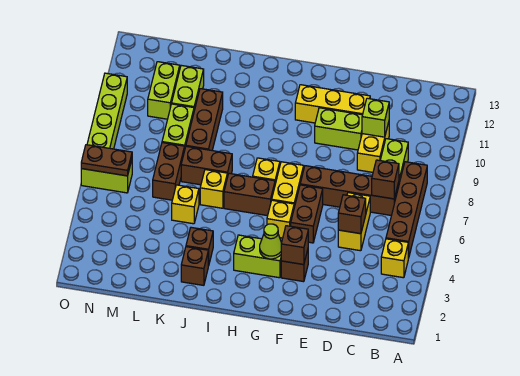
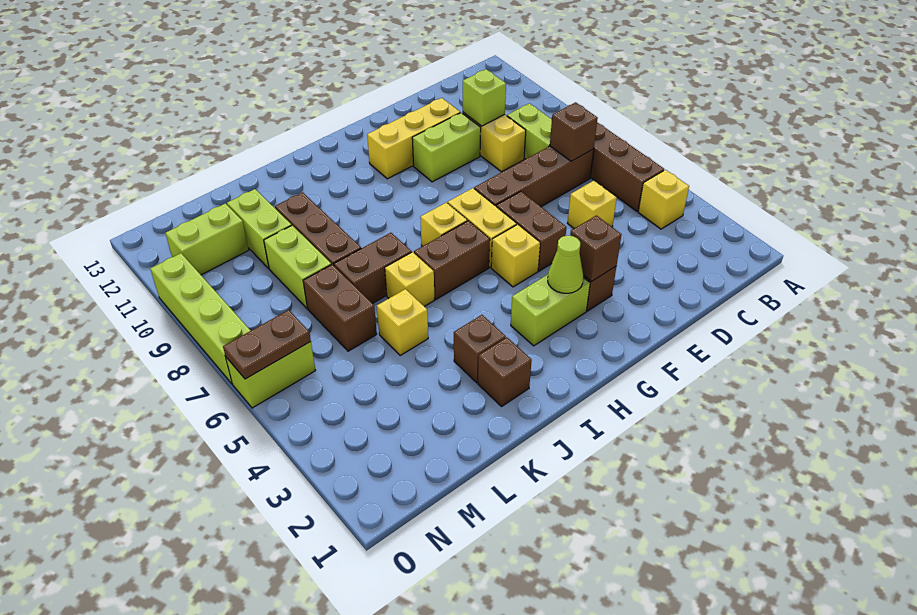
yellow brick D5:D6 level 1 -> yellow brick D5 level 1
brown brick D5 level 2 -> none
lime brick M10:M11 level 1 -> lime brick M11:N11 level 1

